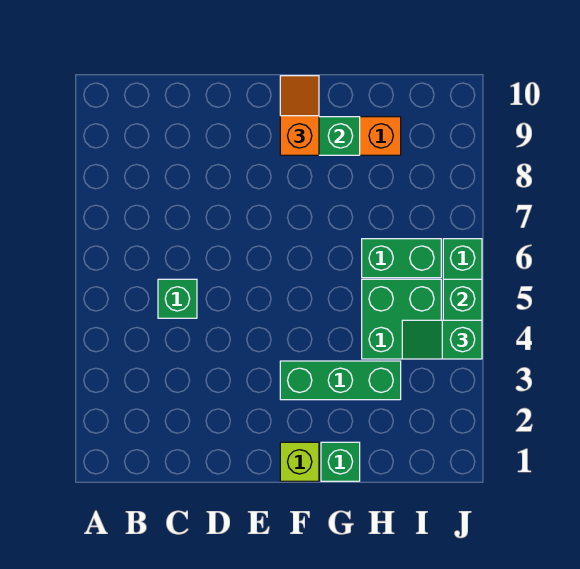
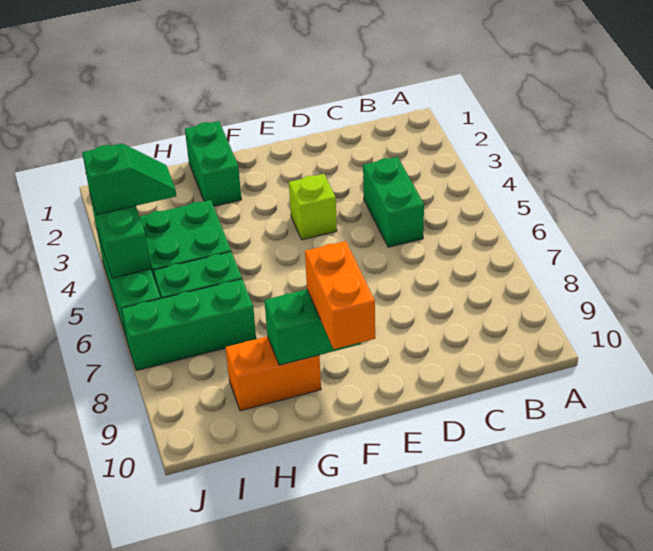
green brick C5 level 1 -> green brick C4:C5 level 1
lime brick F1 level 1 -> lime brick E4 level 1
green brick F3:H3 level 1 -> green brick H7:J7 level 1
orange slope F9:F10 level 3 top 9 -> orange brick F9:F10 level 3
green brick G1 level 1 -> green brick G1:G2 level 1

